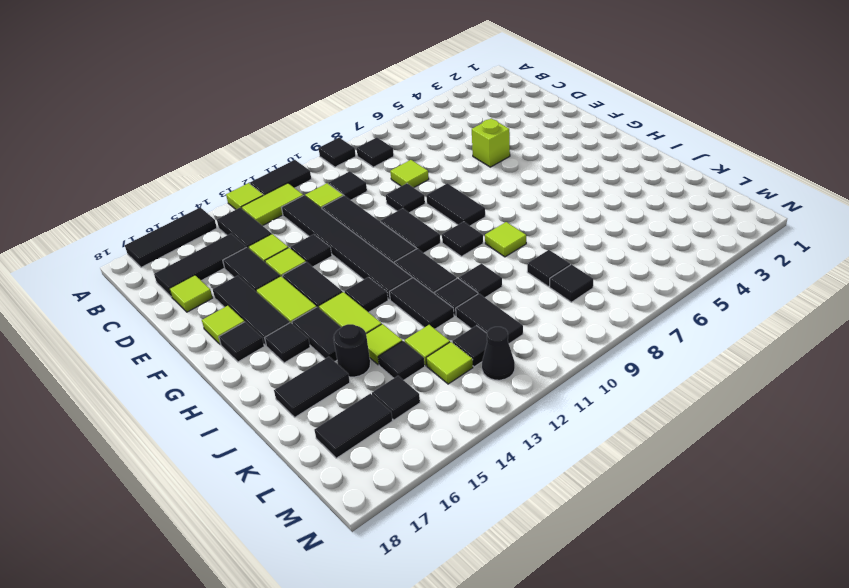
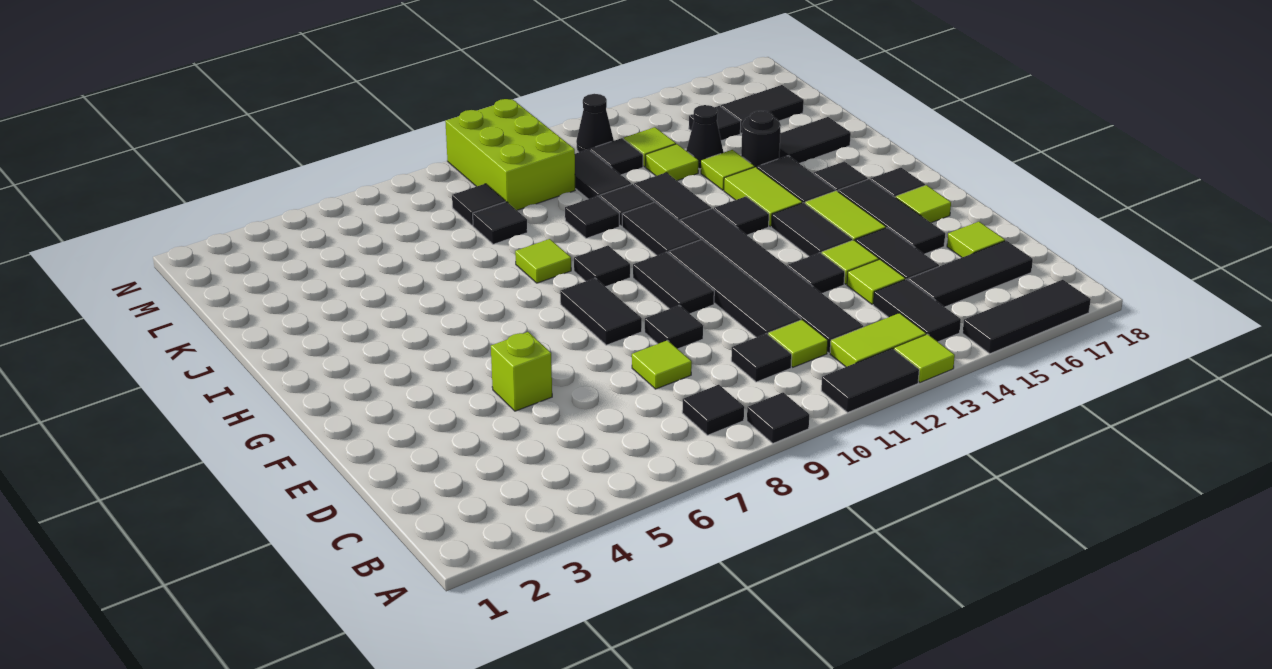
black tile K14 level 1 -> black cone K14 level 1
none -> lime brick L9:N10 level 1

